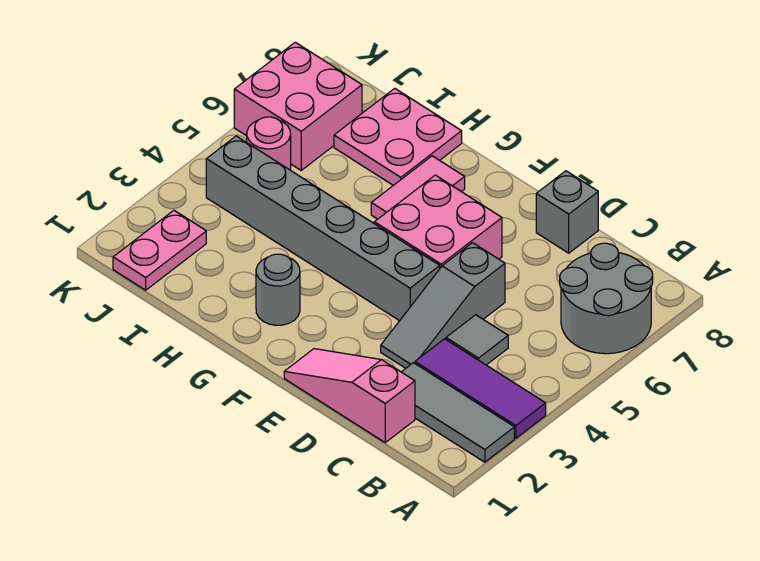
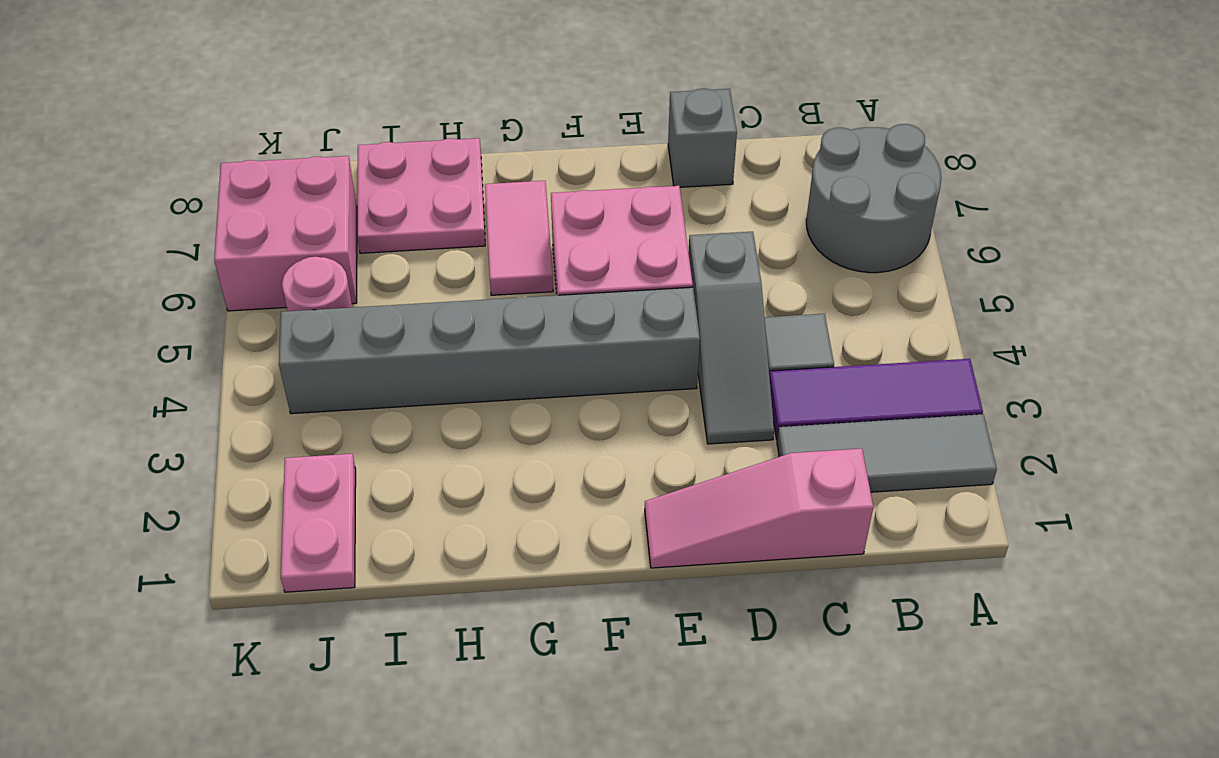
grey round brick G2 level 1 -> none

